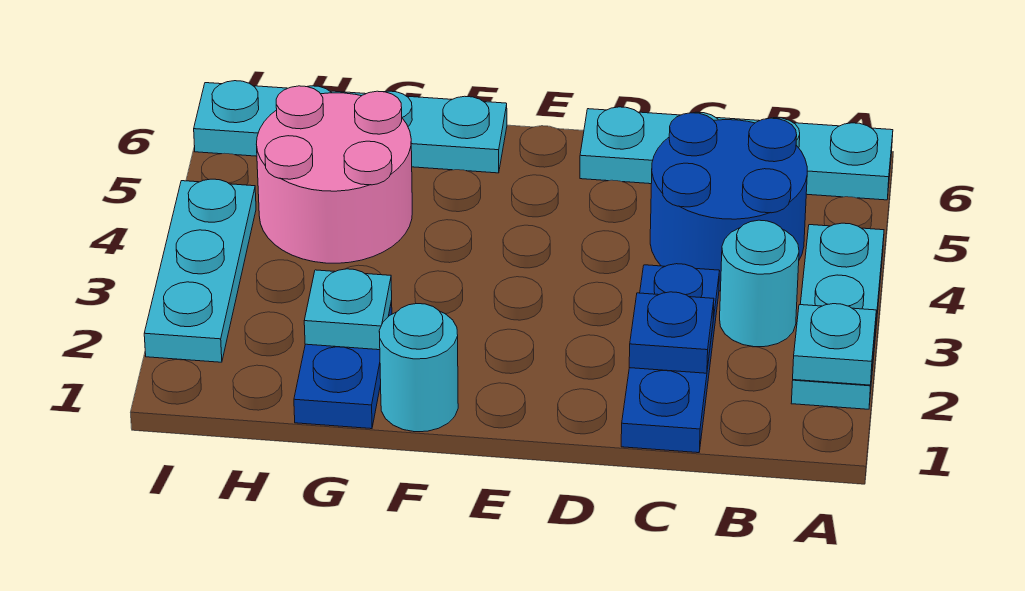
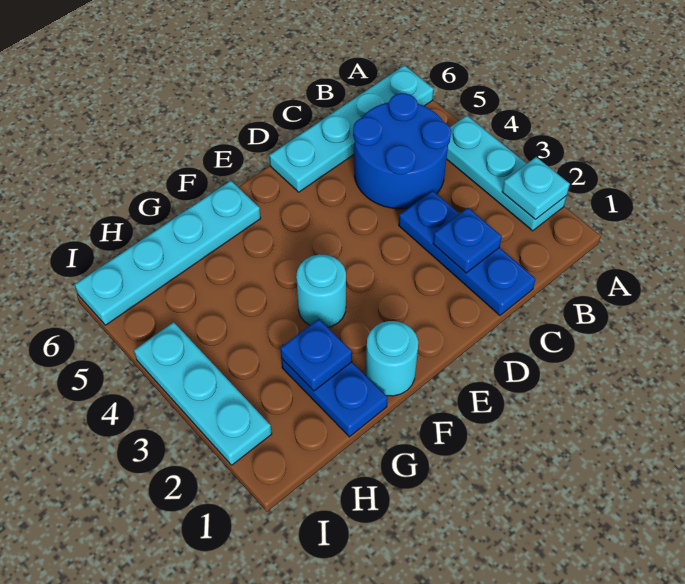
cyan round brick B3 level 1 -> cyan round brick F3 level 1
cyan plate G2 level 2 -> blue plate G2 level 2
pink round brick G4:H5 level 1 -> none

